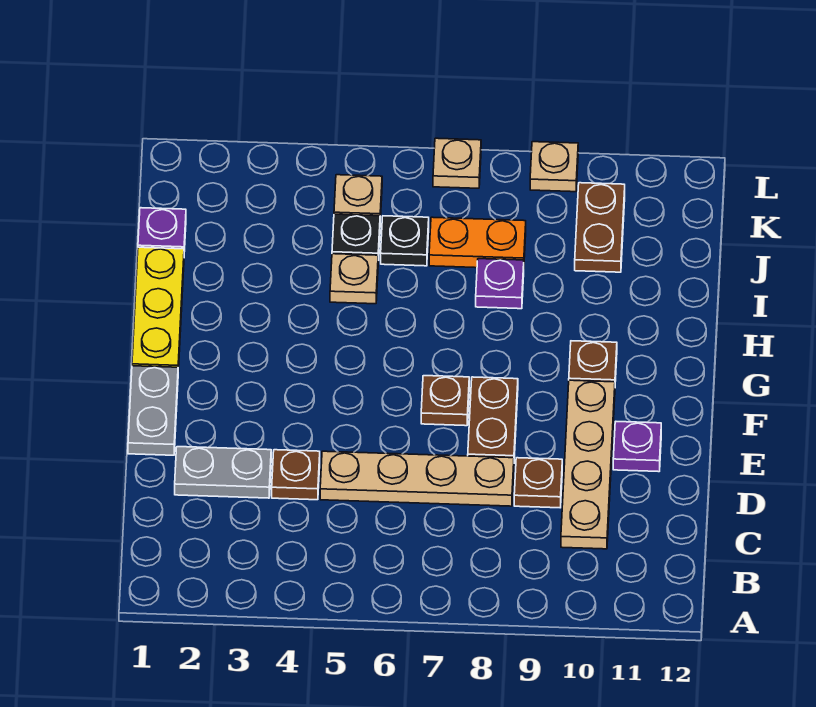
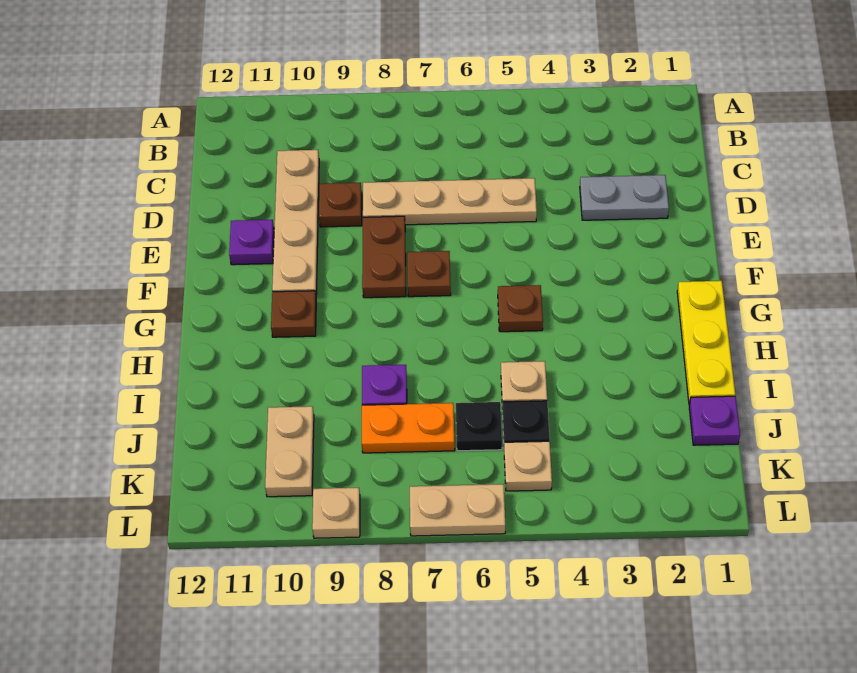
brown plate D4 level 1 -> brown plate G5 level 1
grey plate E1:F1 level 1 -> none
brown plate J10:K10 level 1 -> tan plate J10:K10 level 1
tan plate L7 level 1 -> tan plate L6:L7 level 1

